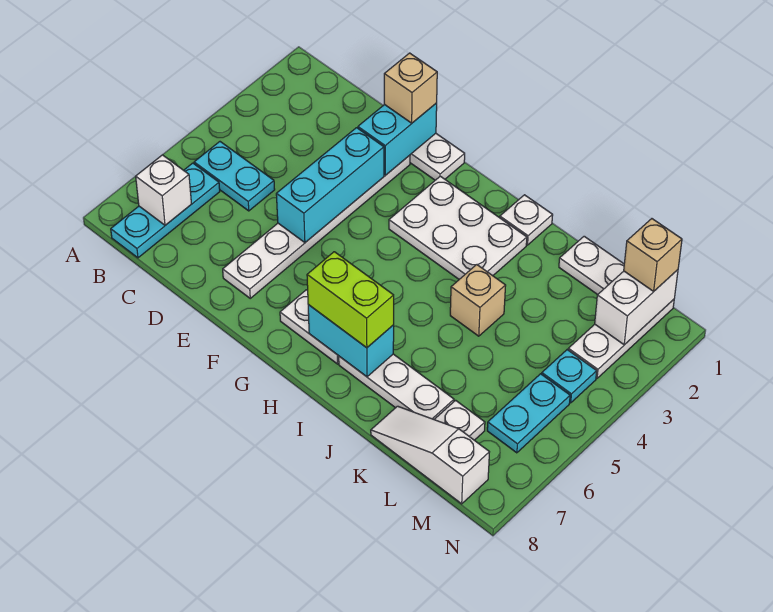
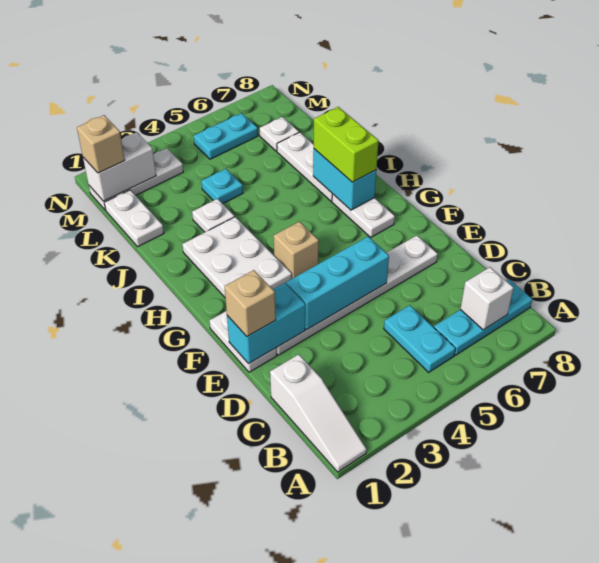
white plate I1 level 1 -> white plate J3 level 1
tan brick J4 level 1 -> tan brick G4 level 1
white slope K8:M8 level 1 top M -> white slope A1:C1 level 1 top C
cyan plate M4 level 1 -> cyan plate K4 level 1

